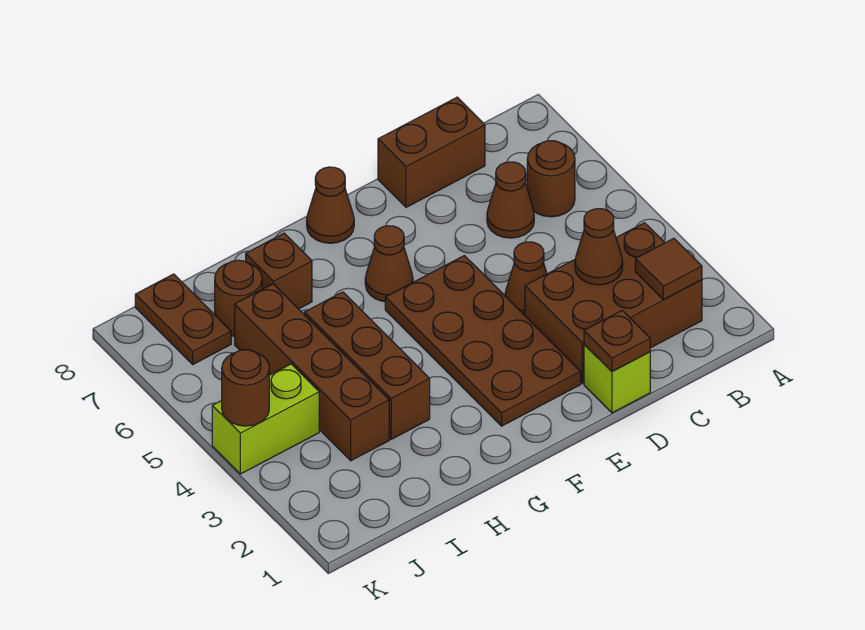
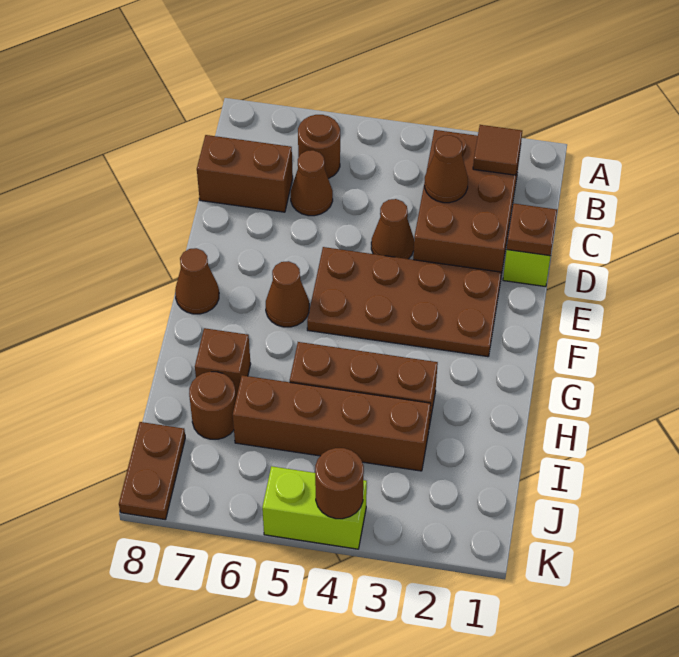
brown brick C8:D8 level 1 -> brown brick C7:C8 level 1
lime brick J4:K4 level 1 -> lime brick K4:K5 level 1
brown plate J7:J8 level 1 -> brown plate J8:K8 level 1

